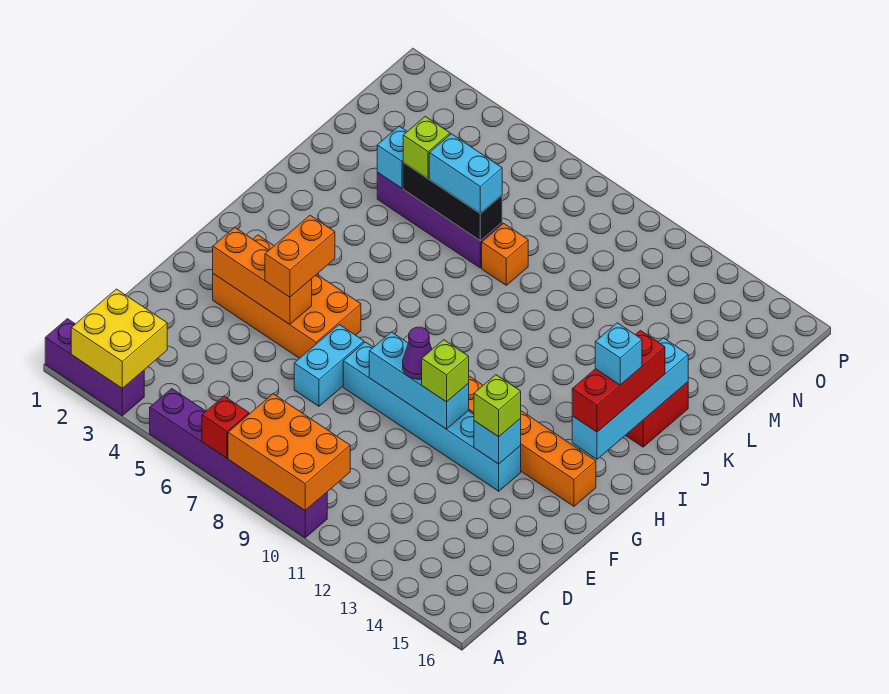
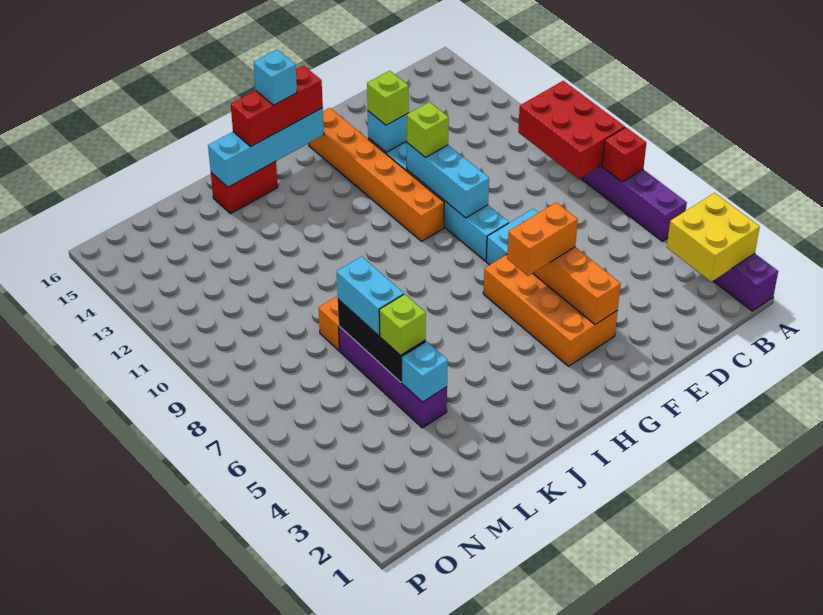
orange brick A8:B10 level 2 -> red brick A8:B10 level 2
purple cone F10 level 3 -> none

